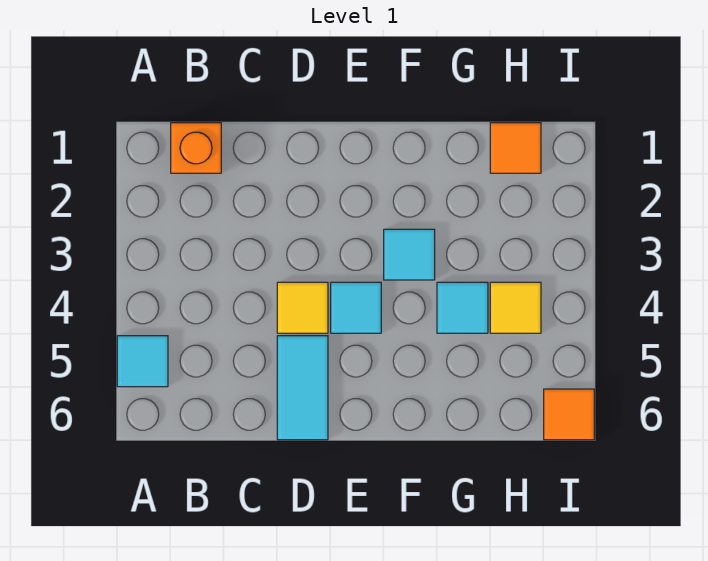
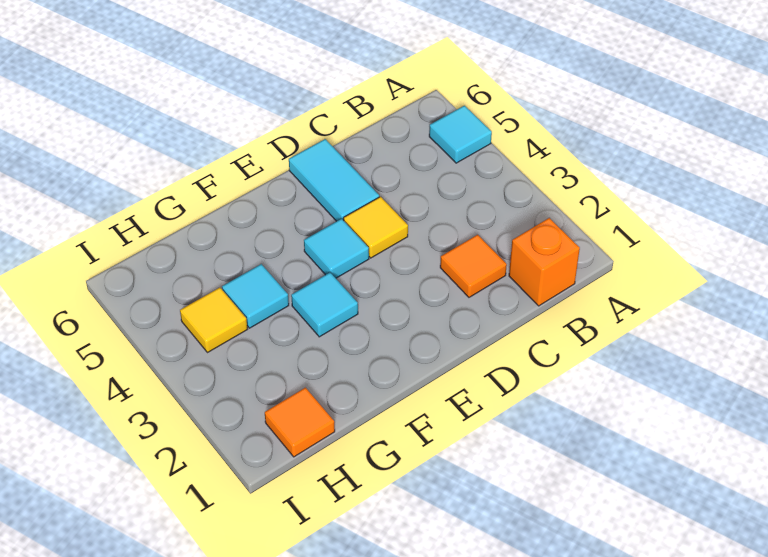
orange tile I6 level 1 -> orange tile C2 level 1

